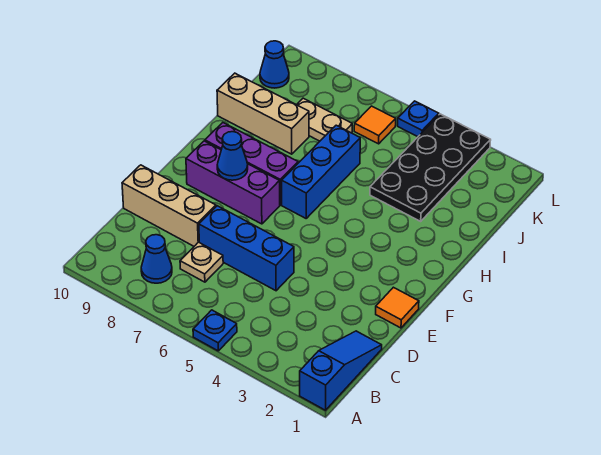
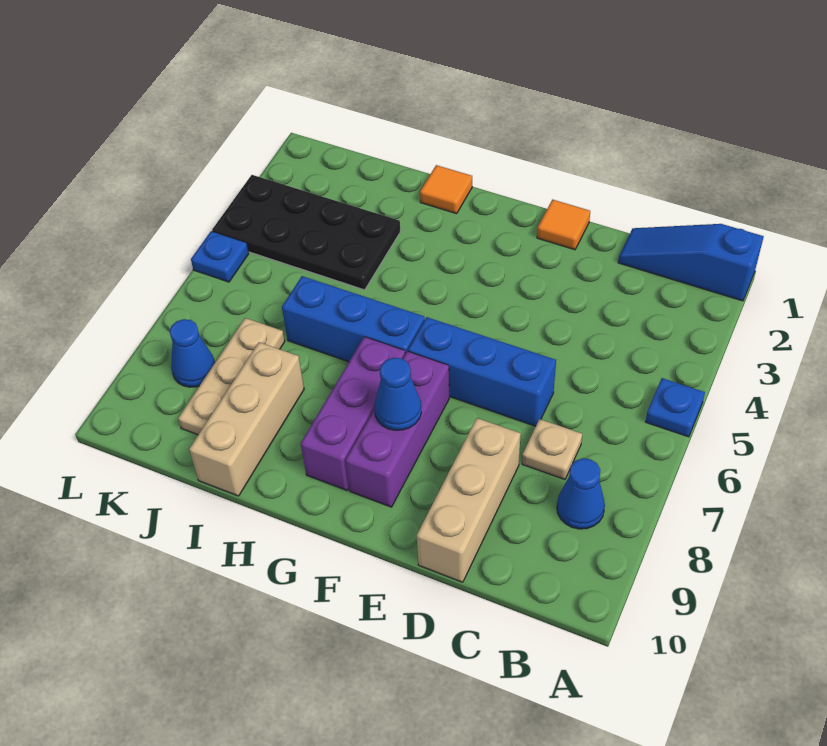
blue brick D5:D7 level 1 -> blue brick D6:F6 level 1
tan plate J7:J8 level 1 -> tan plate J7:J9 level 1
orange tile K6 level 1 -> orange tile H1 level 1
blue cone K10 level 1 -> blue cone K8 level 1

